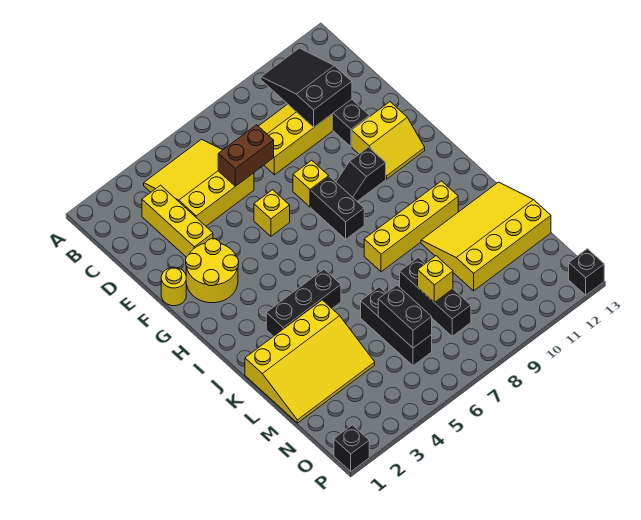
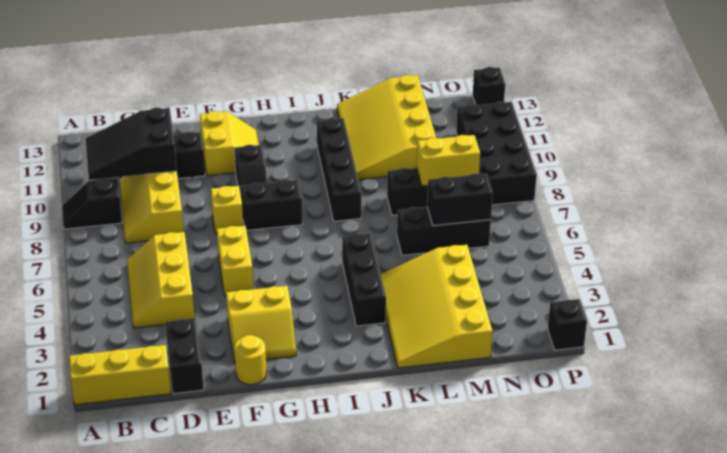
none -> black slope A9:B9 level 1 top B
yellow slope B4:D6 level 1 top D -> yellow slope C4:D6 level 1 top D
yellow brick C3:E3 level 1 -> yellow brick A1:C1 level 1
none -> black brick D1:D2 level 1
brown brick D6:D7 level 2 -> none
yellow round brick F2:G3 level 1 -> yellow slope F2:G3 level 1 top 3
yellow brick F6 level 1 -> yellow brick F5:F6 level 1
yellow brick J8:J11 level 1 -> black brick J8:J11 level 1
yellow slope K1:M4 level 1 top K -> yellow slope K1:M4 level 1 top M
yellow brick M8 level 2 -> yellow brick M8:N8 level 2
none -> black brick O8:P11 level 1

